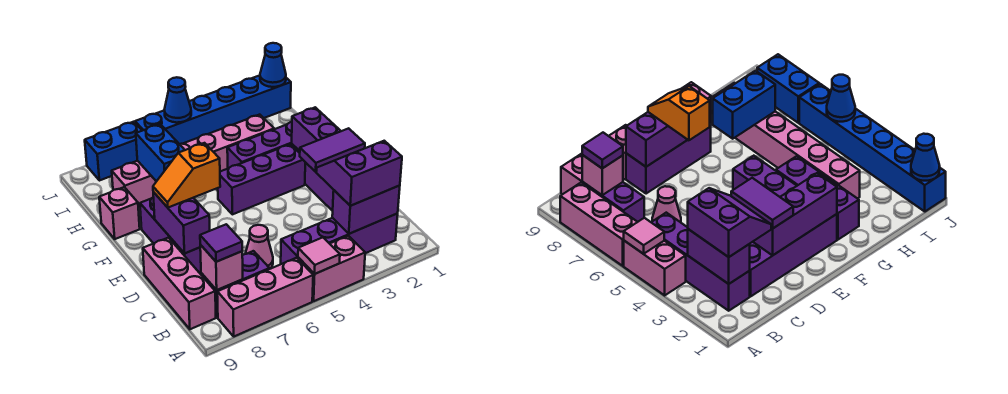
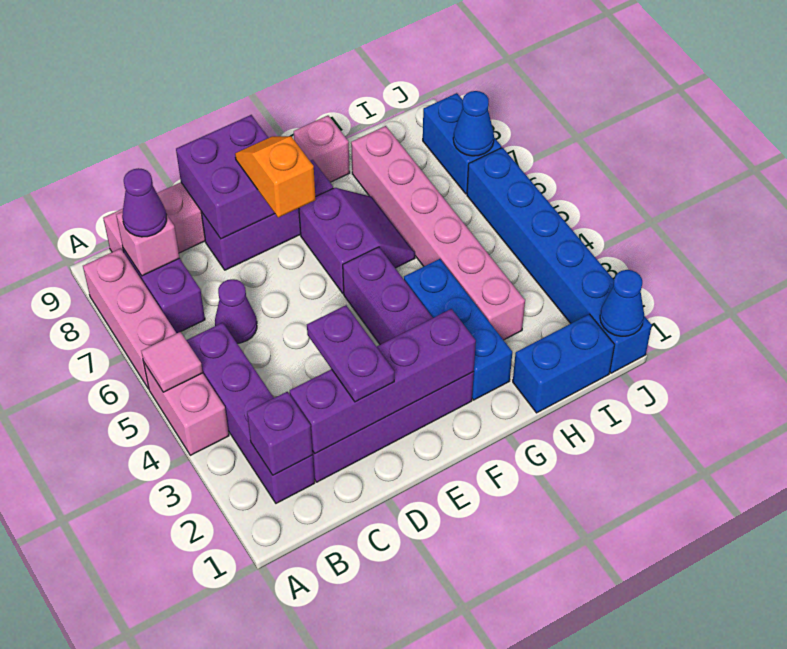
purple brick B2:B3 level 2 -> purple brick B2 level 2
purple slope B2:C3 level 3 top B -> purple slope F6:G7 level 1 top F
purple tile B8 level 3 -> purple cone B8 level 3
pink cone C6 level 1 -> purple cone C6 level 1
purple brick D2:F2 level 2 -> purple brick C2:F2 level 2
purple tile D2:D3 level 3 -> purple plate D2:D3 level 3
purple brick D8:E8 level 2 -> purple brick D8:E9 level 2
purple brick G2:G4 level 1 -> blue brick G2:G4 level 1
blue brick G7:H7 level 2 -> blue brick H1:I1 level 1
blue cone J5 level 2 -> blue cone J7 level 2

